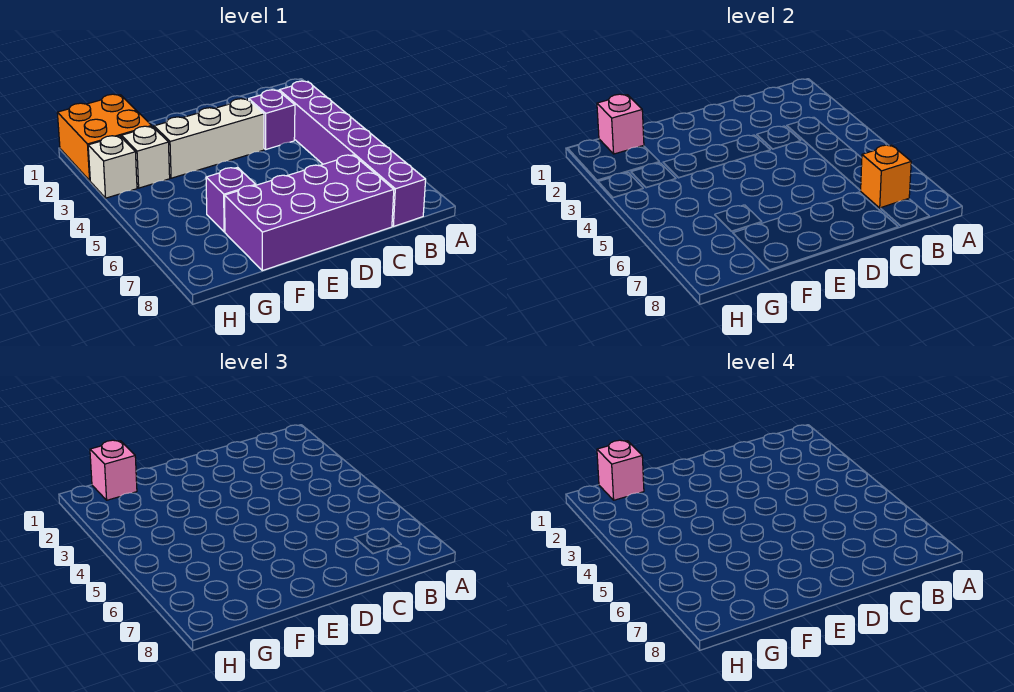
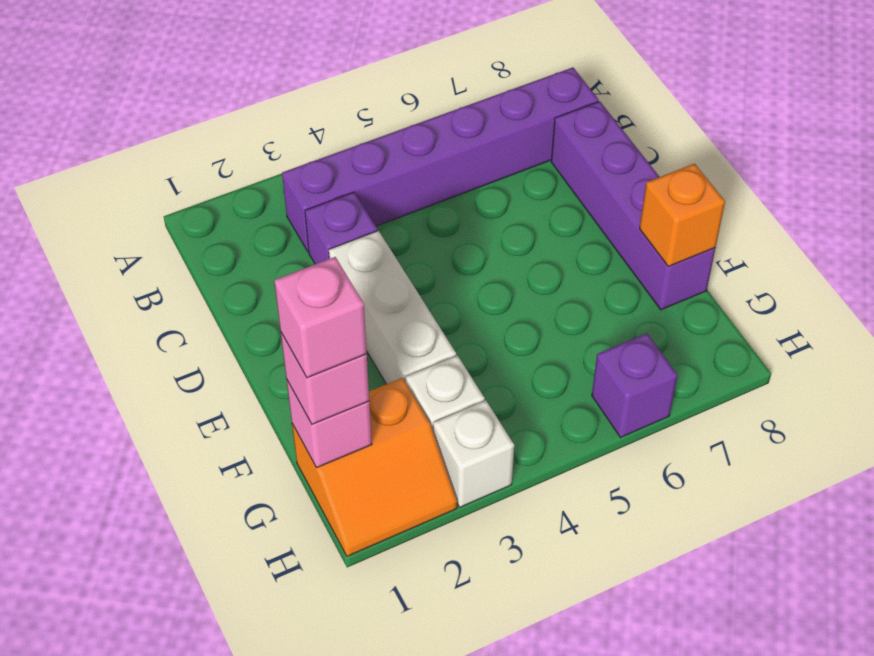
orange brick B7 level 2 -> orange brick F8 level 2
purple brick C7:F8 level 1 -> purple brick C8:F8 level 1
purple brick F6 level 1 -> purple brick H6 level 1
orange brick G1:H2 level 1 -> orange slope G1:H2 level 1 top G

